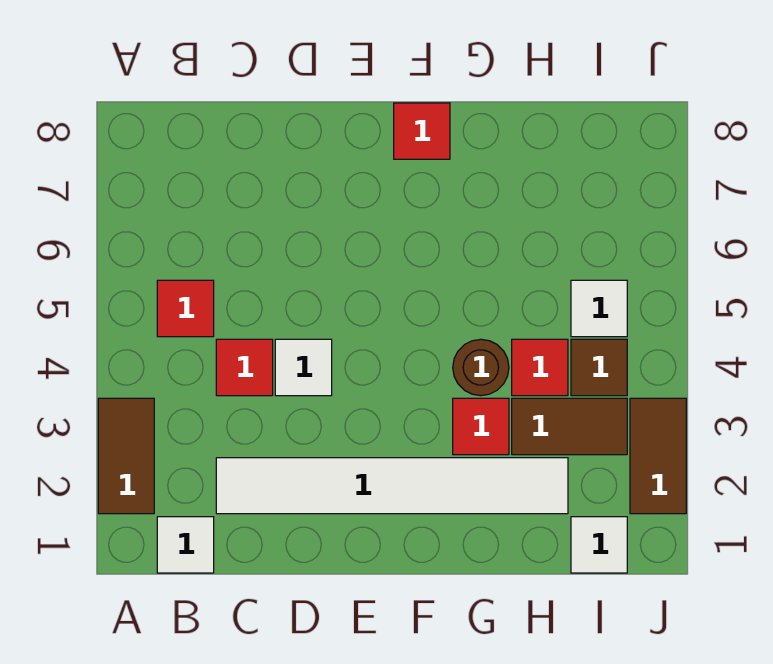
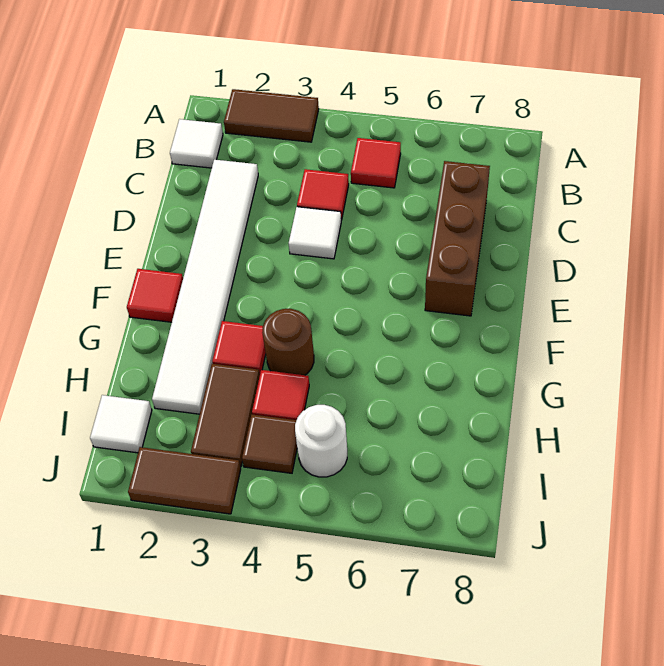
none -> brown brick C7:E7 level 1
red tile F8 level 1 -> red tile F1 level 1
white tile I5 level 1 -> white round brick I5 level 1

